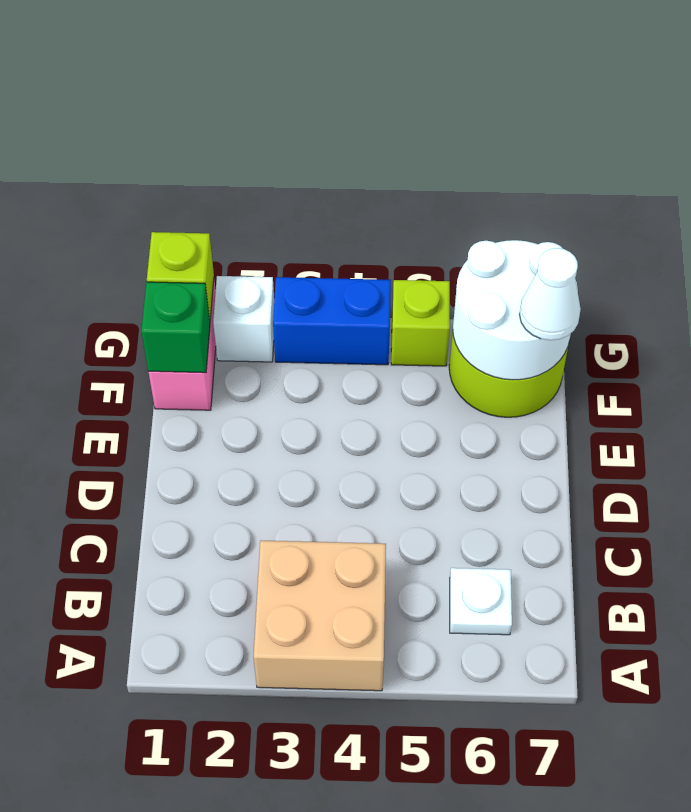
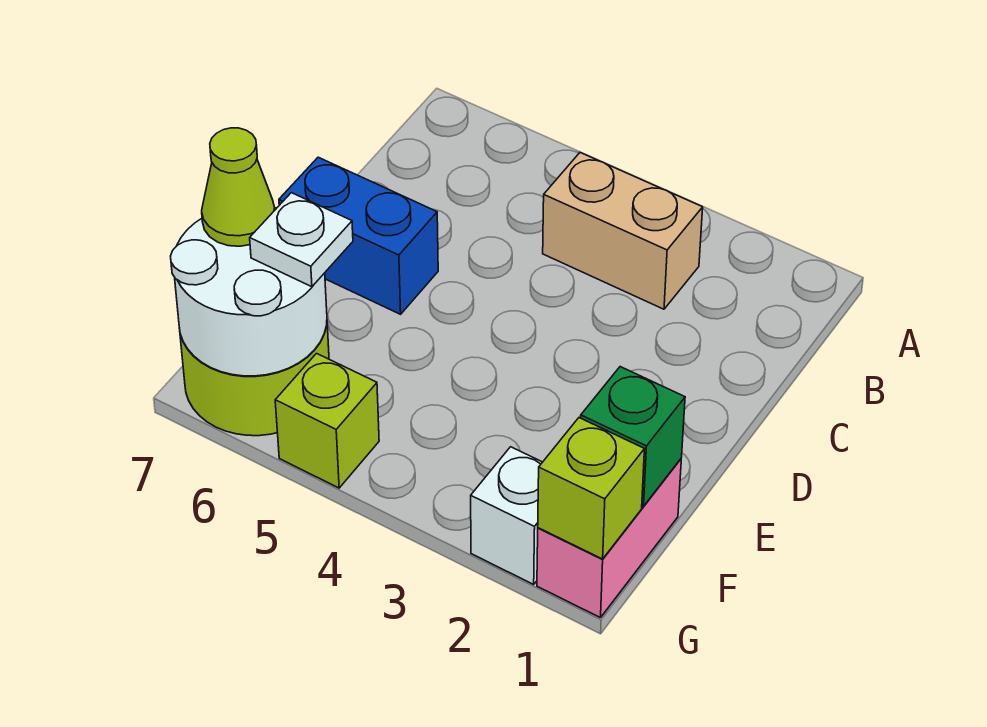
tan brick A3:B4 level 1 -> tan brick B3:B4 level 1
white plate B6 level 1 -> white plate F6 level 3
white cone F7 level 3 -> lime cone F7 level 3
blue brick G3:G4 level 1 -> blue brick D6:D7 level 1

